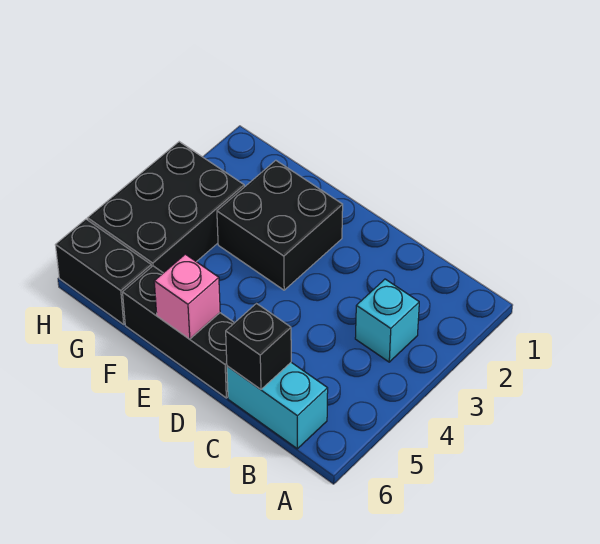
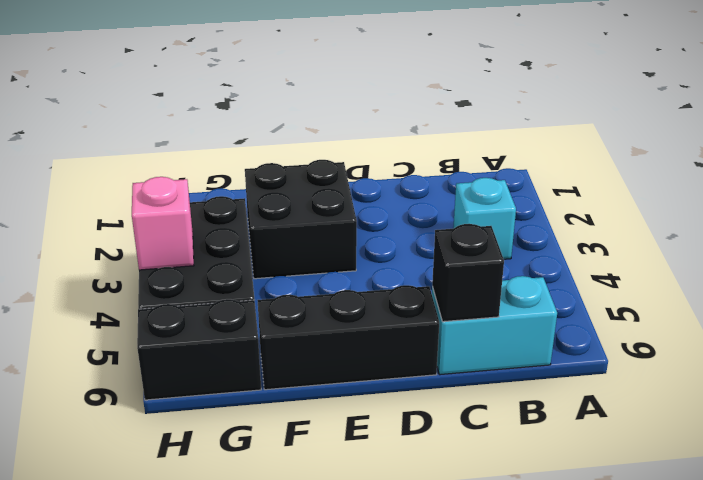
pink brick E6 level 2 -> pink brick H4 level 2

